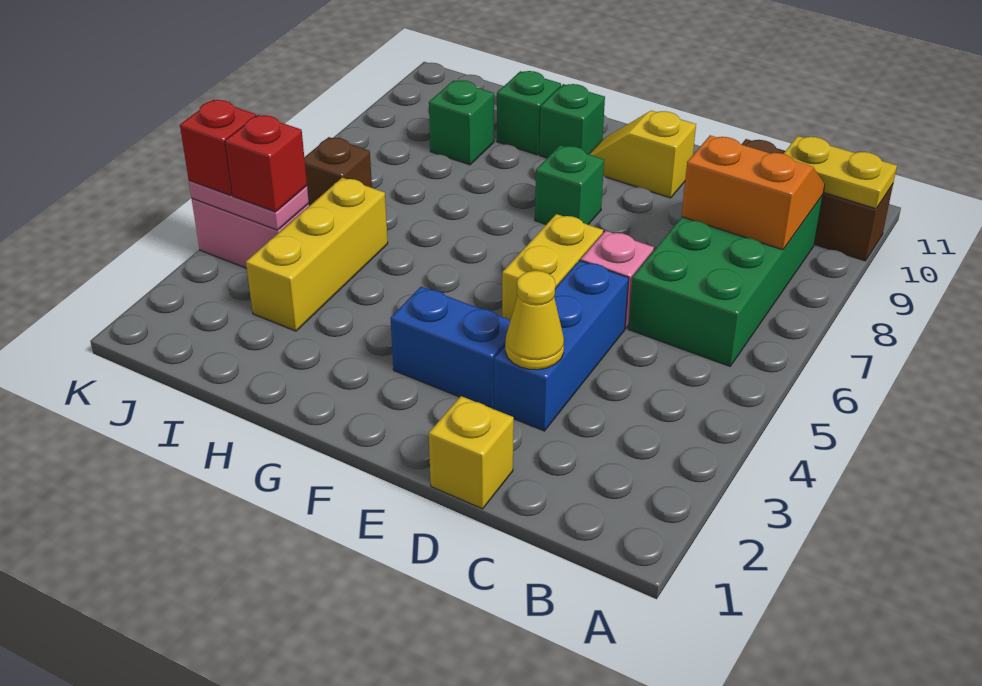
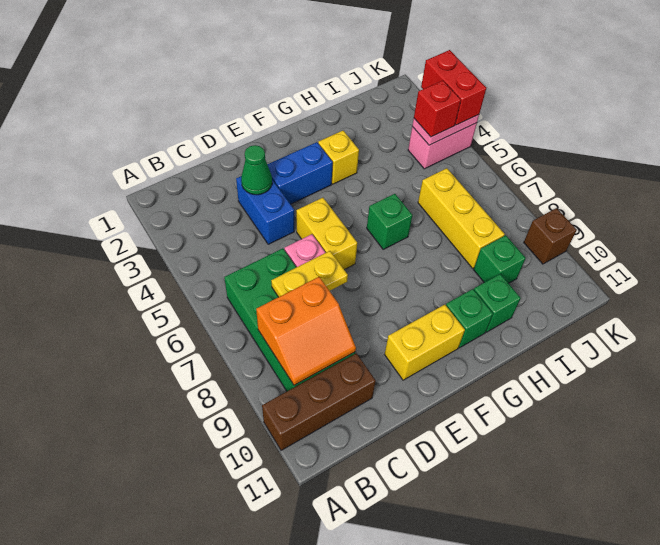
yellow plate A10:B10 level 2 -> yellow plate C7:D7 level 2
yellow brick D1 level 1 -> yellow brick G3 level 1
blue brick D3:D5 level 1 -> blue brick D3:D4 level 1
yellow cone D3 level 2 -> green cone D3 level 2
yellow slope E10:F10 level 1 top E -> yellow brick E10:F10 level 1
green brick F8 level 1 -> green brick G6 level 1
yellow brick I3:I5 level 1 -> yellow brick I6:I8 level 1
brown brick J6 level 1 -> brown brick K9 level 1
red brick K4 level 3 -> red brick K3:K4 level 3

